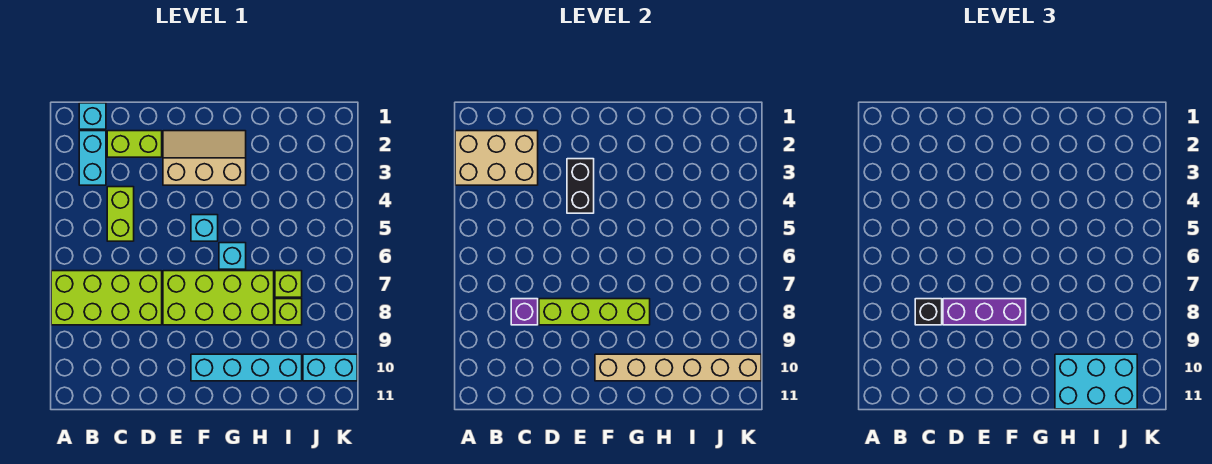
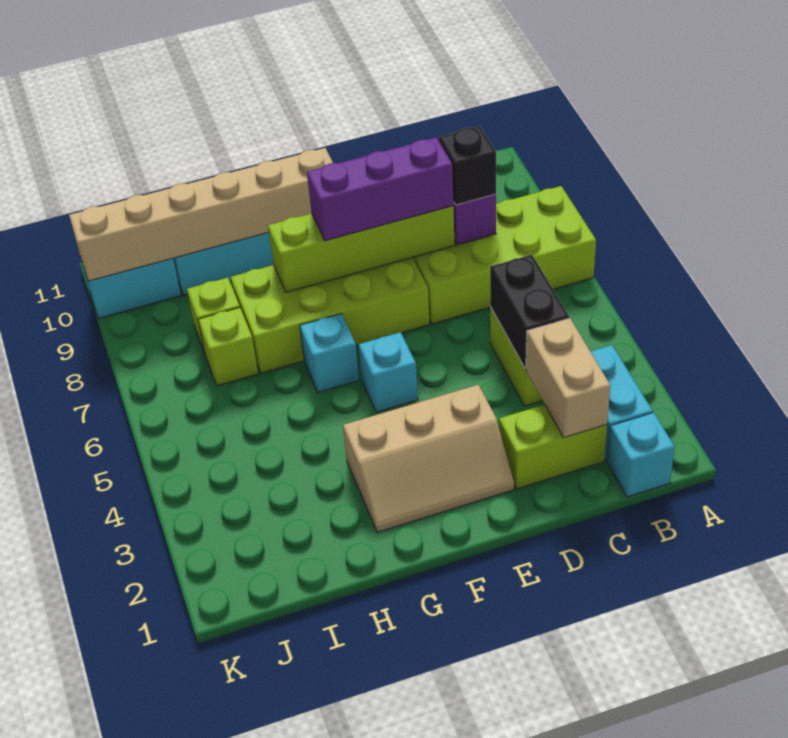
tan brick A2:C3 level 2 -> tan brick C2:C3 level 2
black brick E3:E4 level 2 -> black brick C4:C5 level 2
cyan brick H10:J11 level 3 -> none

